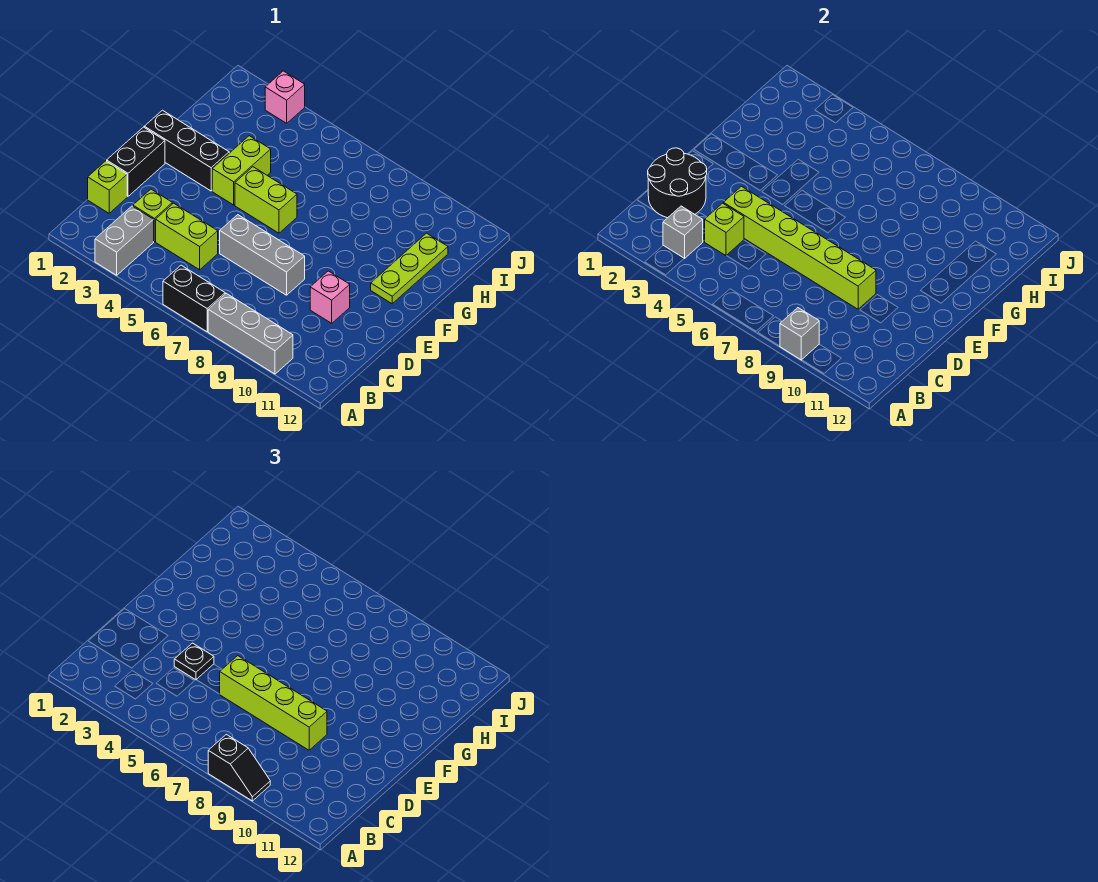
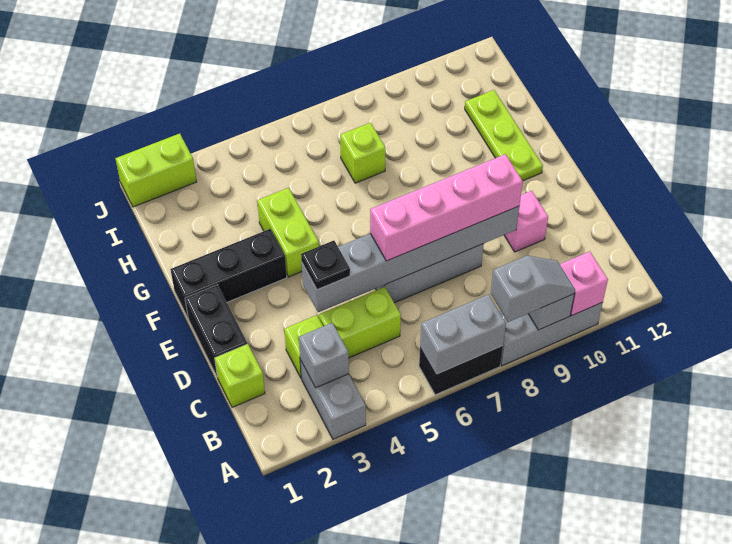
none -> grey brick A6:A7 level 2
black slope A8:A9 level 3 top 8 -> grey slope A8:A9 level 3 top 8
black round brick C1:D2 level 2 -> none
lime brick C4 level 2 -> lime brick H7 level 1
lime brick D4:D9 level 2 -> grey brick D4:D9 level 2
lime brick D6:D9 level 3 -> pink brick D6:D9 level 3
lime brick F5:F6 level 1 -> lime brick J1:J2 level 1
pink brick J3 level 1 -> pink brick A10 level 2

